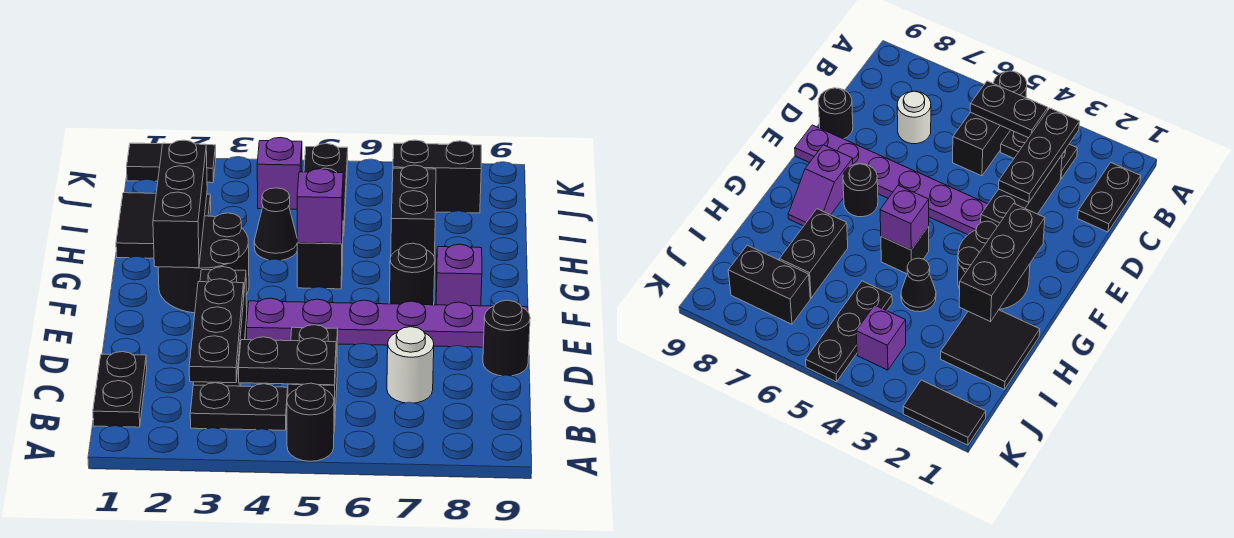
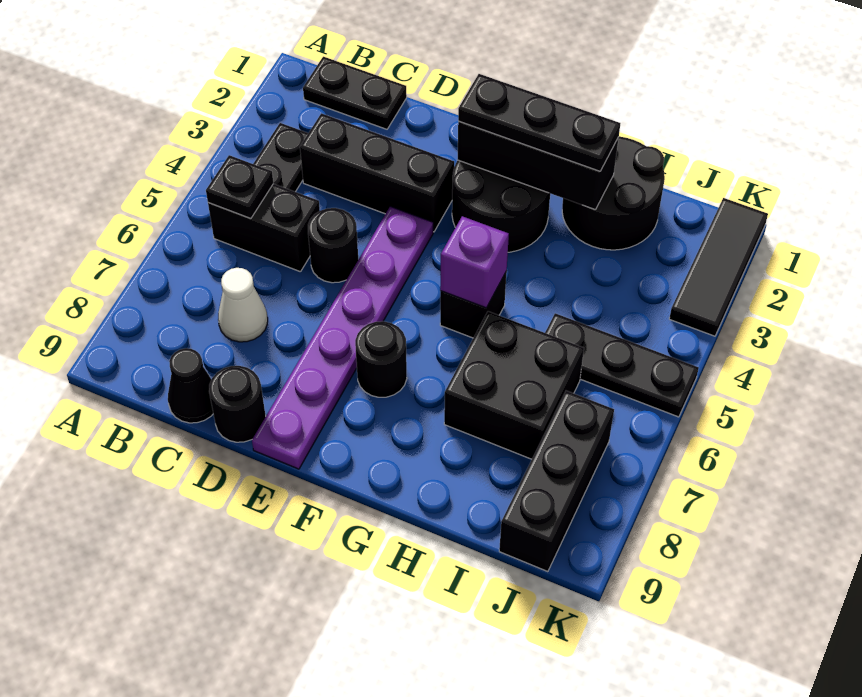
black round brick A5 level 1 -> black round brick D5 level 1
black plate B3:D3 level 2 -> black plate F2:H2 level 3
black plate B4:B5 level 2 -> black plate B5 level 2
white round brick C7 level 1 -> white cone C7 level 1
purple slope F8:G8 level 1 top F -> none
black tile H1:I2 level 1 -> black round brick H1:I2 level 1
black cone H4 level 1 -> black cone C9 level 1
black brick H7:I7 level 1 -> black brick H6:I7 level 1
purple brick J4 level 1 -> none
black brick J7:J8 level 1 -> black brick J7:J9 level 1
black tile K1:K2 level 1 -> black tile K1:K3 level 1

